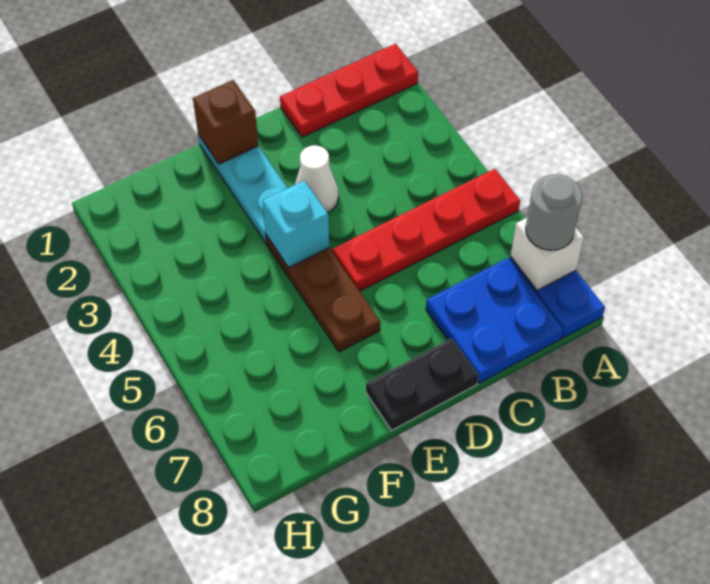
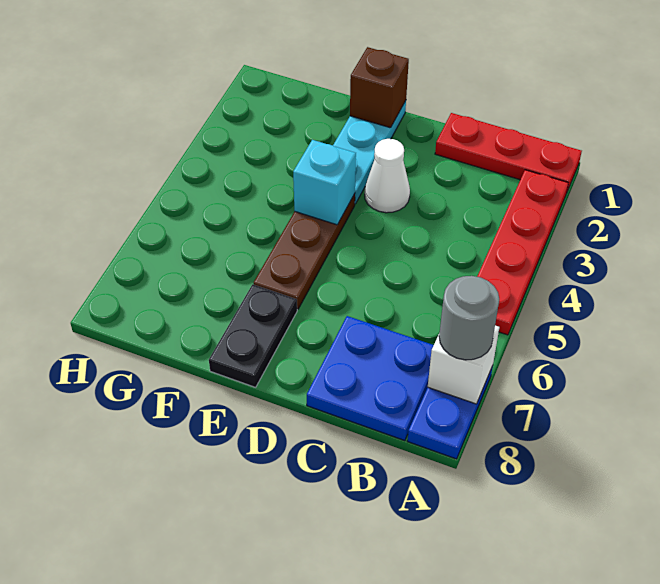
red plate A5:D5 level 1 -> red plate A2:A5 level 1
black plate D8:E8 level 1 -> black plate E7:E8 level 1

